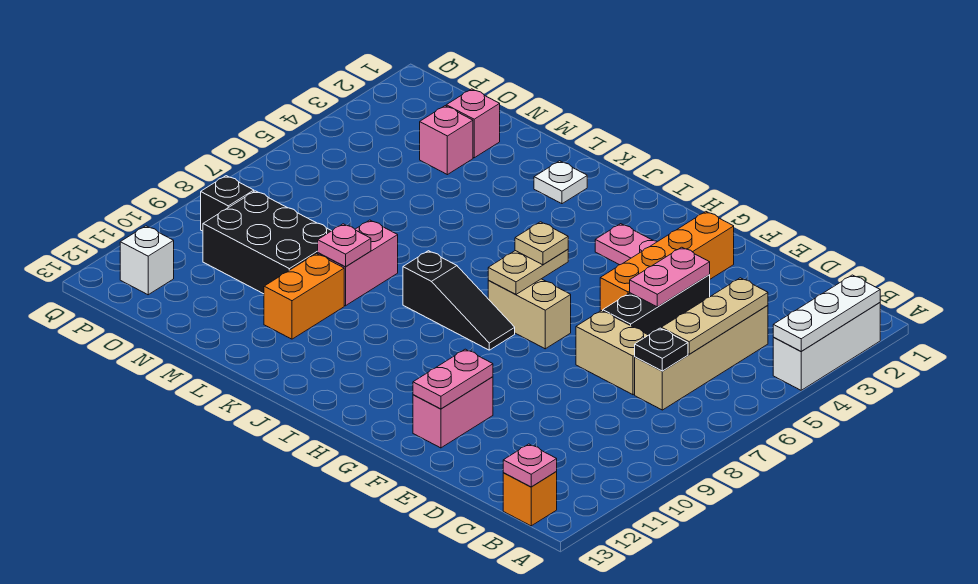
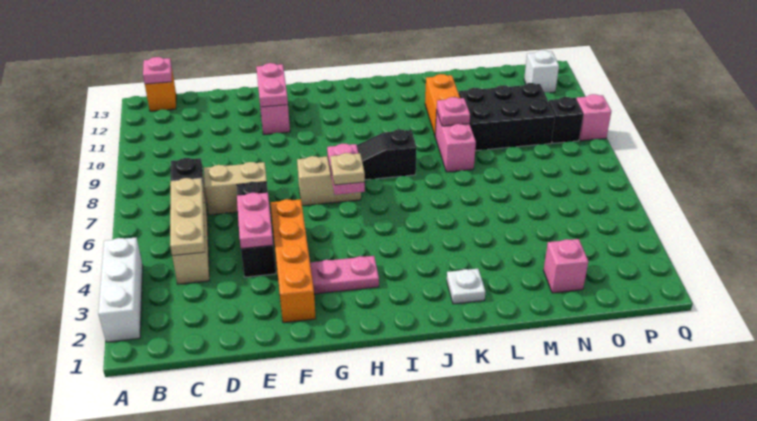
white plate A2:A4 level 2 -> none
tan plate H6:H7 level 2 -> pink plate H6:H7 level 2
pink brick N3 level 1 -> pink brick Q9 level 1

